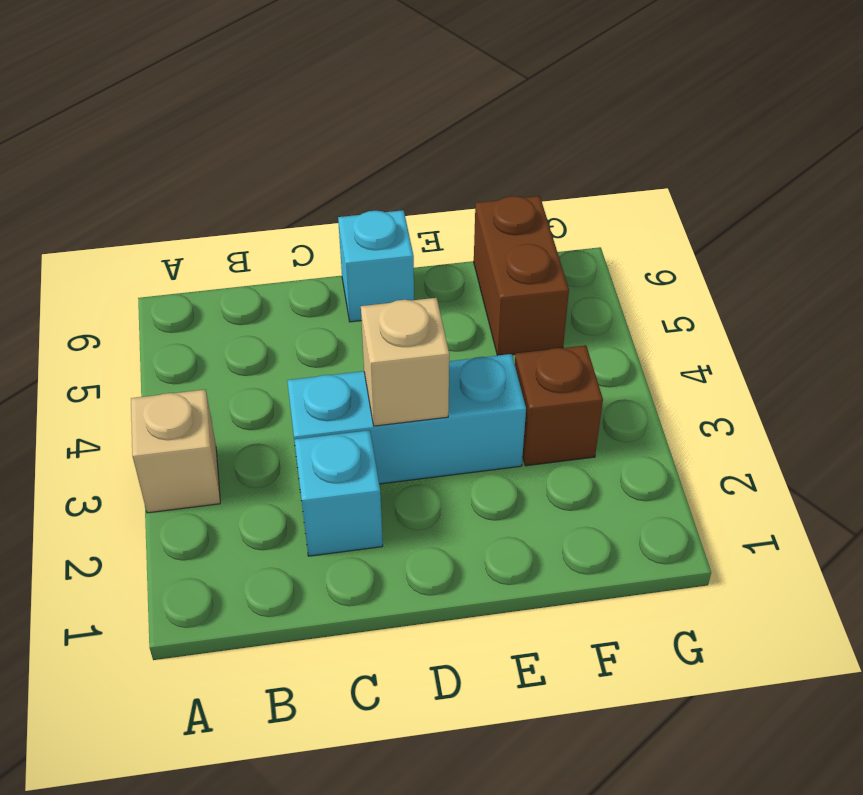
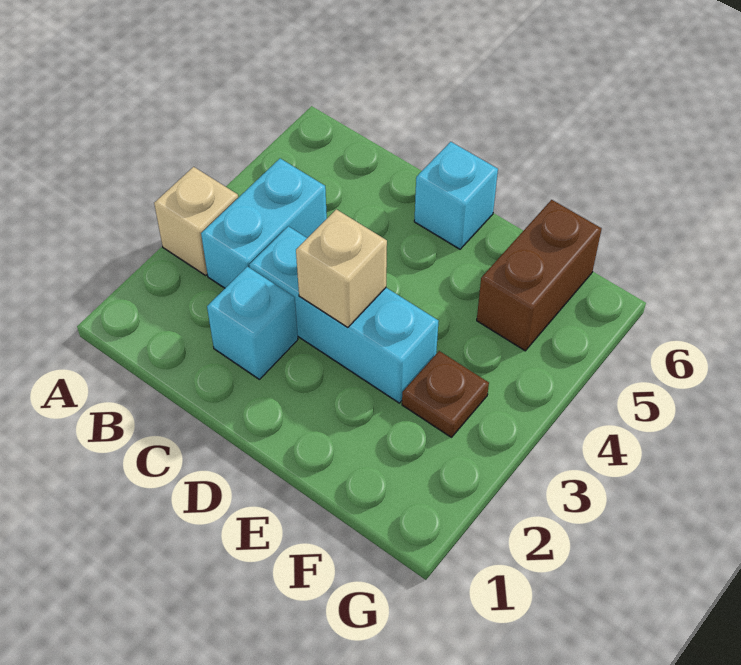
none -> cyan brick B3:B4 level 1
brown brick F3 level 1 -> brown plate F3 level 1

